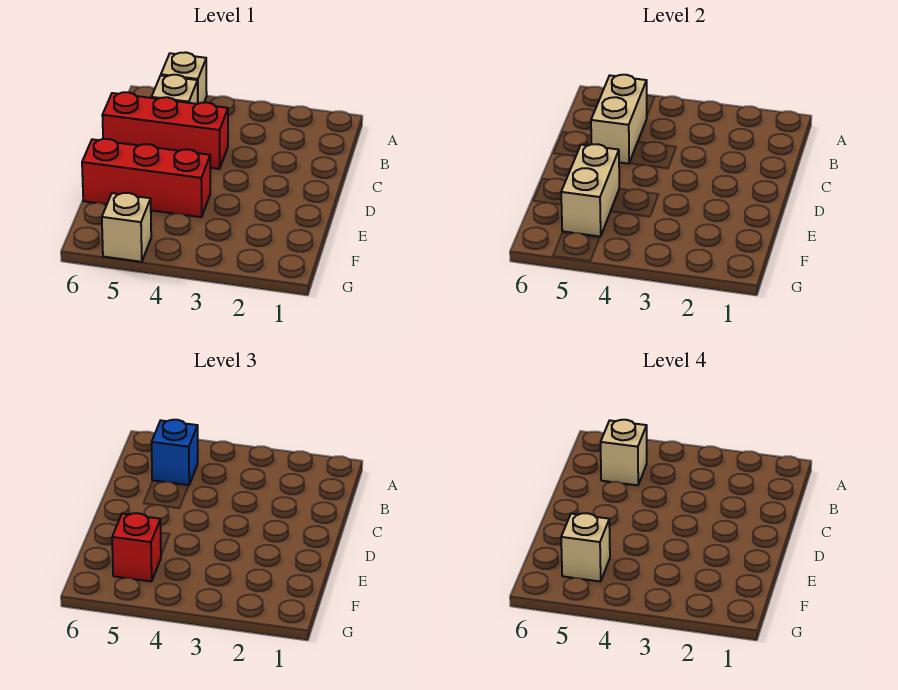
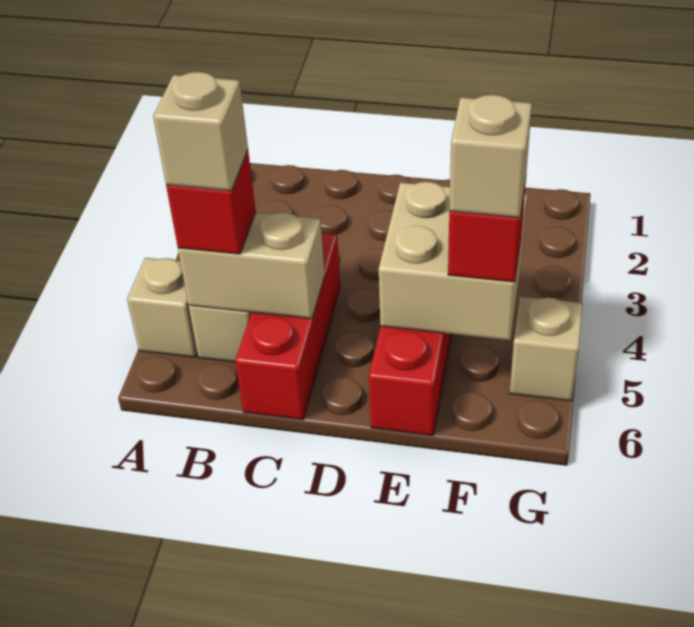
blue brick B5 level 3 -> red brick B5 level 3
tan brick E5:F5 level 2 -> tan brick E4:F5 level 2

